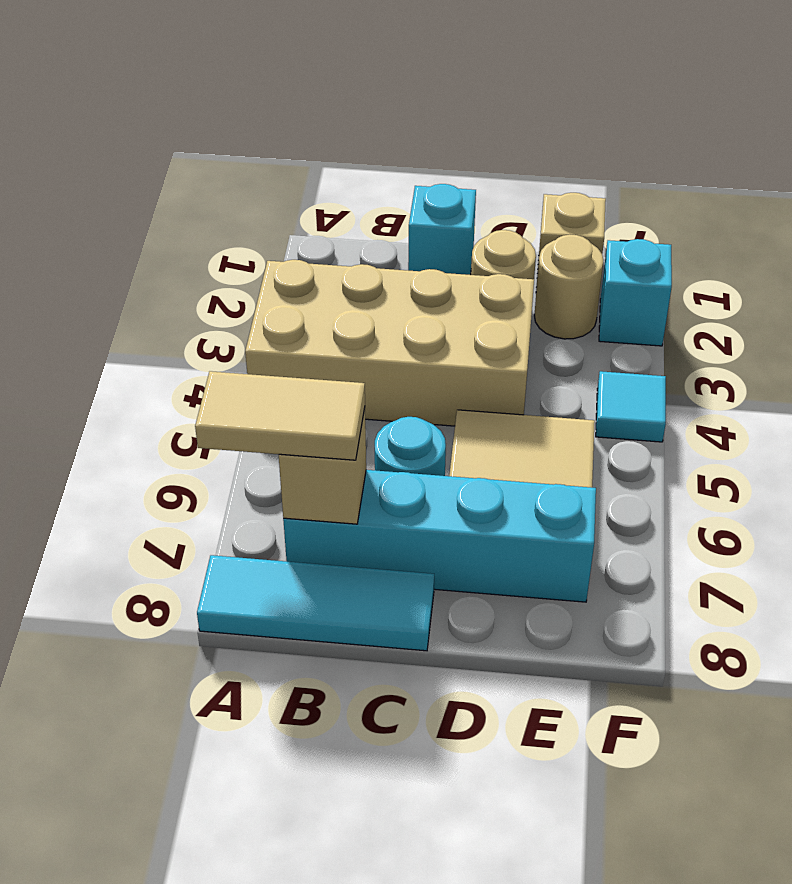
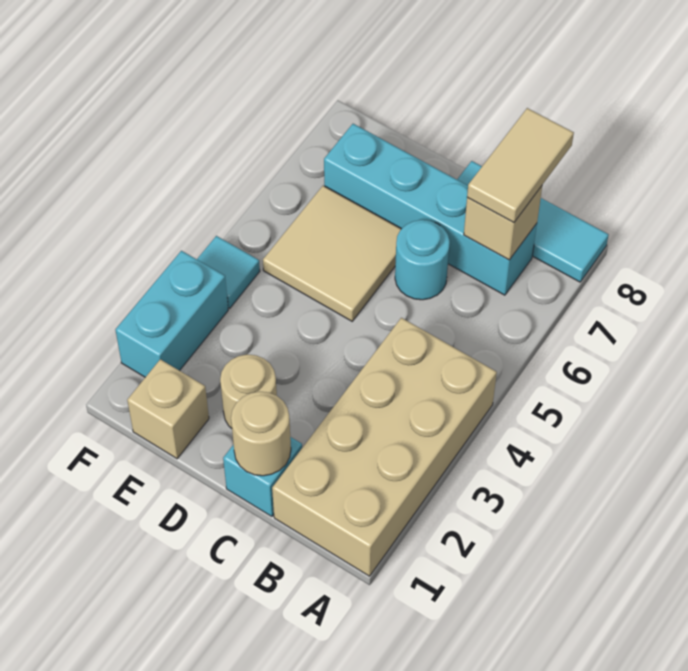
tan brick A3:D4 level 1 -> tan brick A1:B4 level 1
tan tile A7:B7 level 3 -> tan tile B7:B8 level 3
tan round brick E2 level 1 -> tan round brick C1 level 2
cyan brick F2 level 1 -> cyan brick F2:F3 level 1

